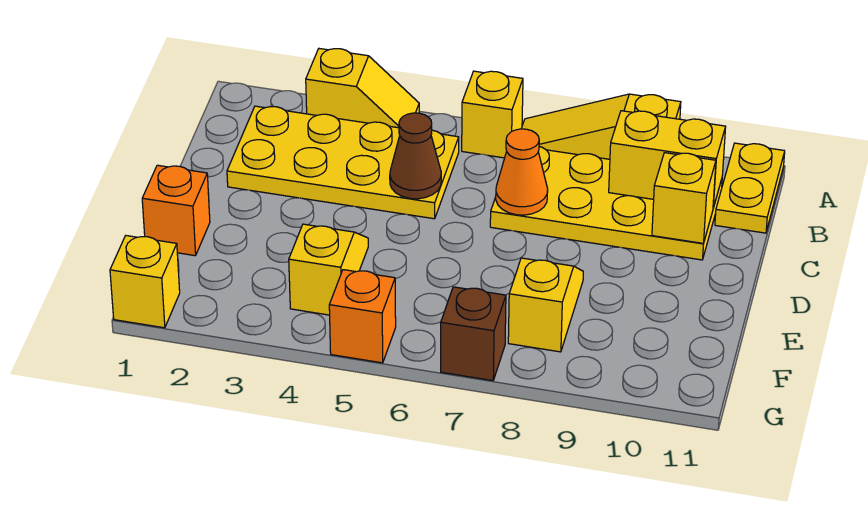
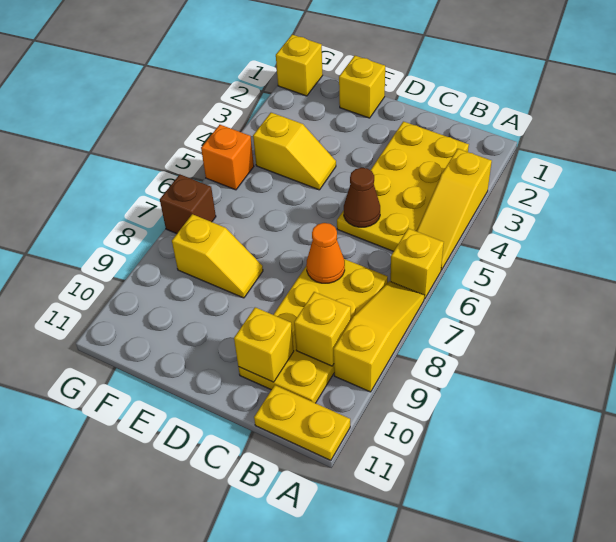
yellow slope A3:A4 level 1 top 3 -> yellow slope A3:A5 level 1 top 3
yellow brick B9:B10 level 2 -> yellow brick B9 level 2
orange brick E1 level 1 -> yellow brick E1 level 1

